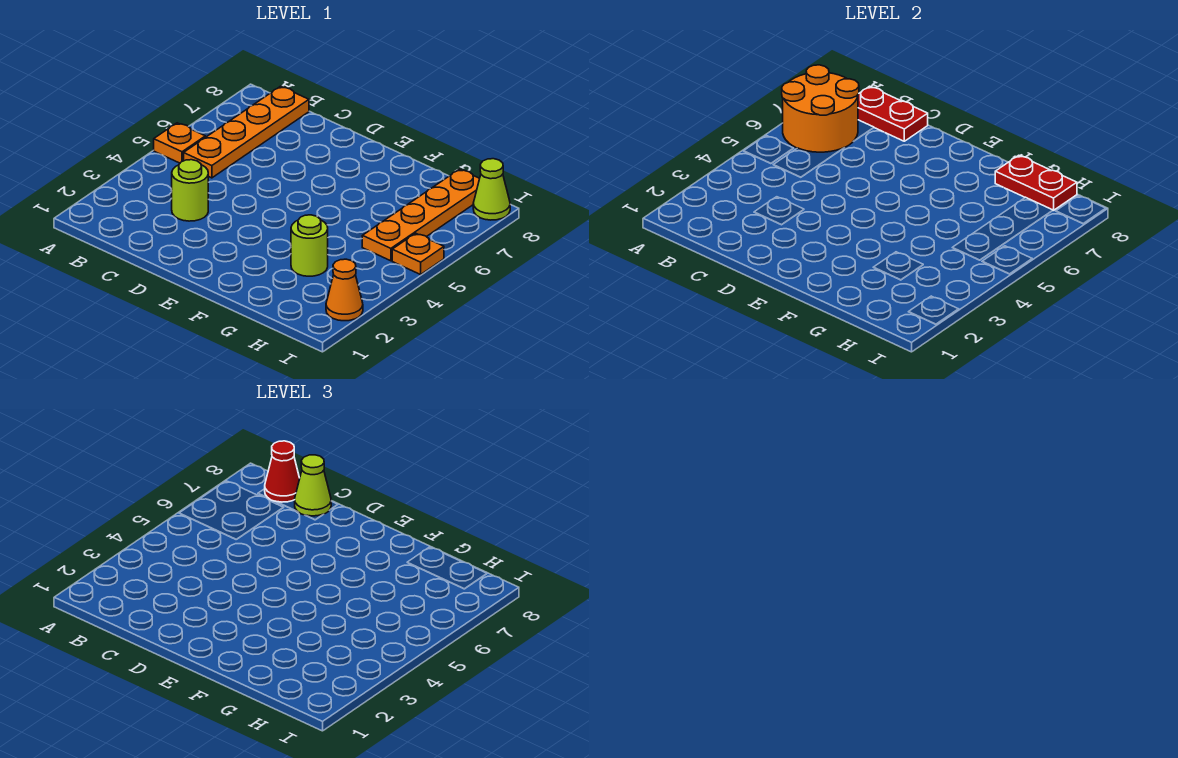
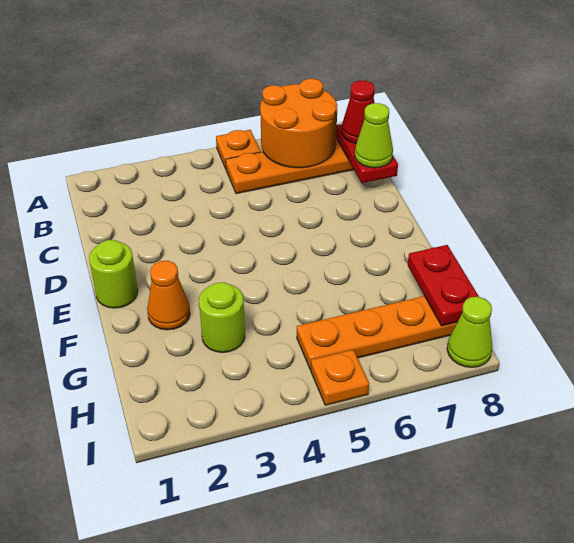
lime round brick C3 level 1 -> lime round brick E1 level 1
orange cone I2 level 1 -> orange cone F2 level 1

